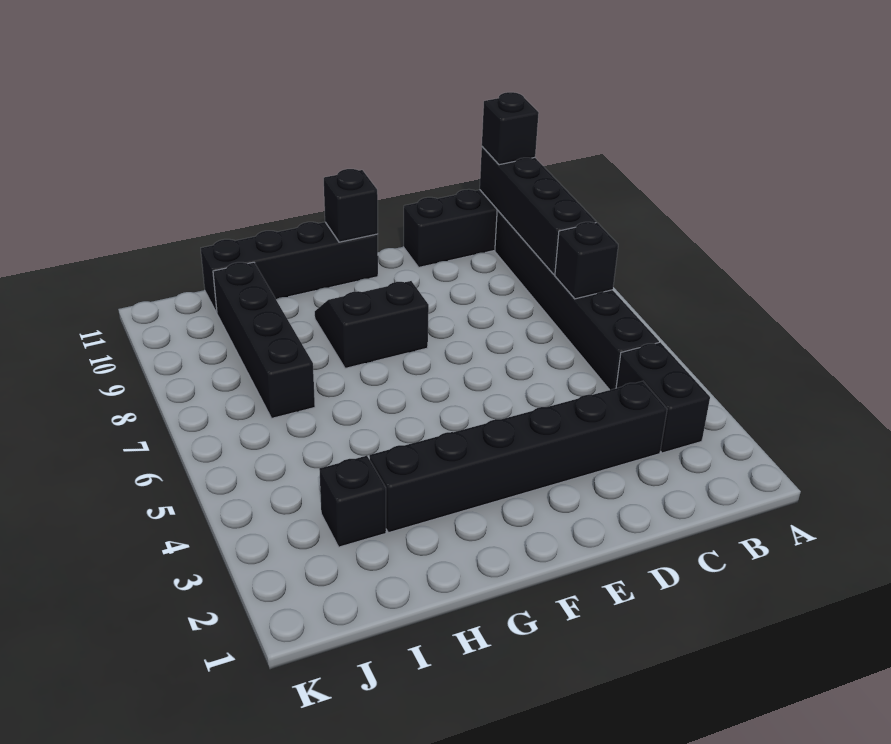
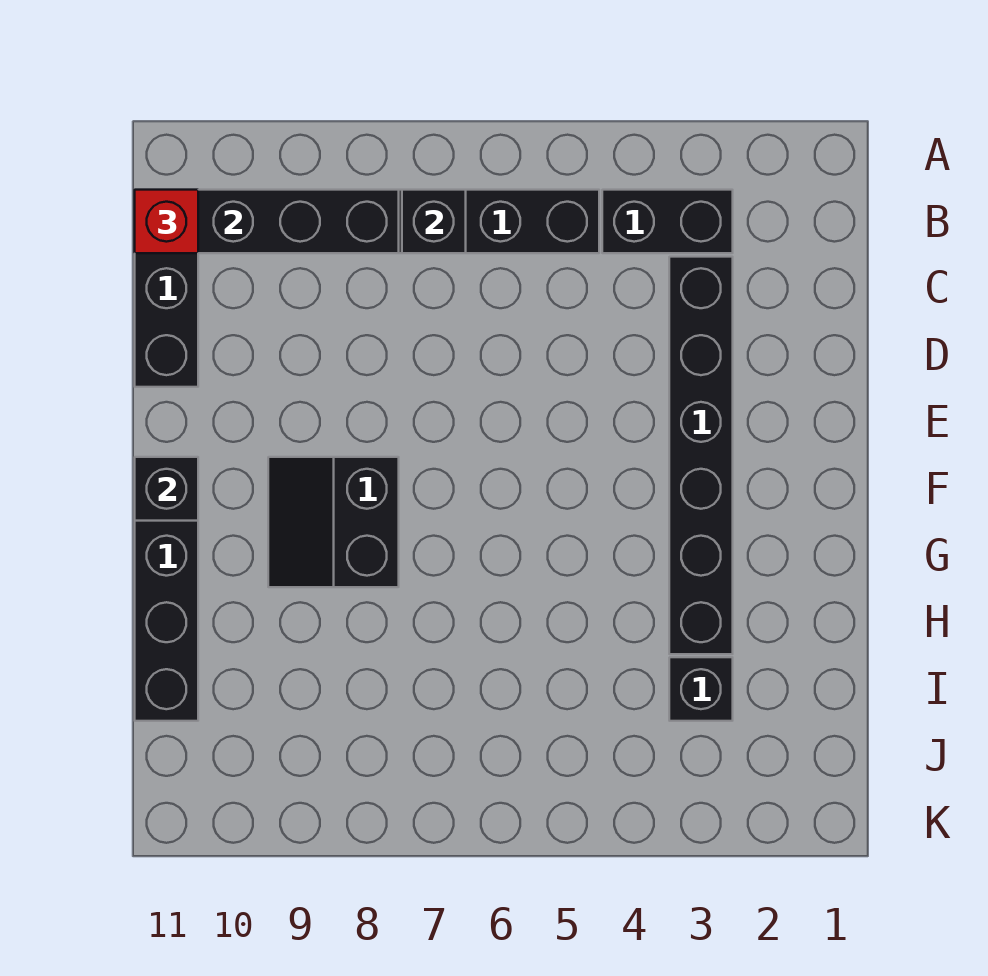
black brick B11 level 3 -> red brick B11 level 3
black brick I7:I10 level 1 -> none

